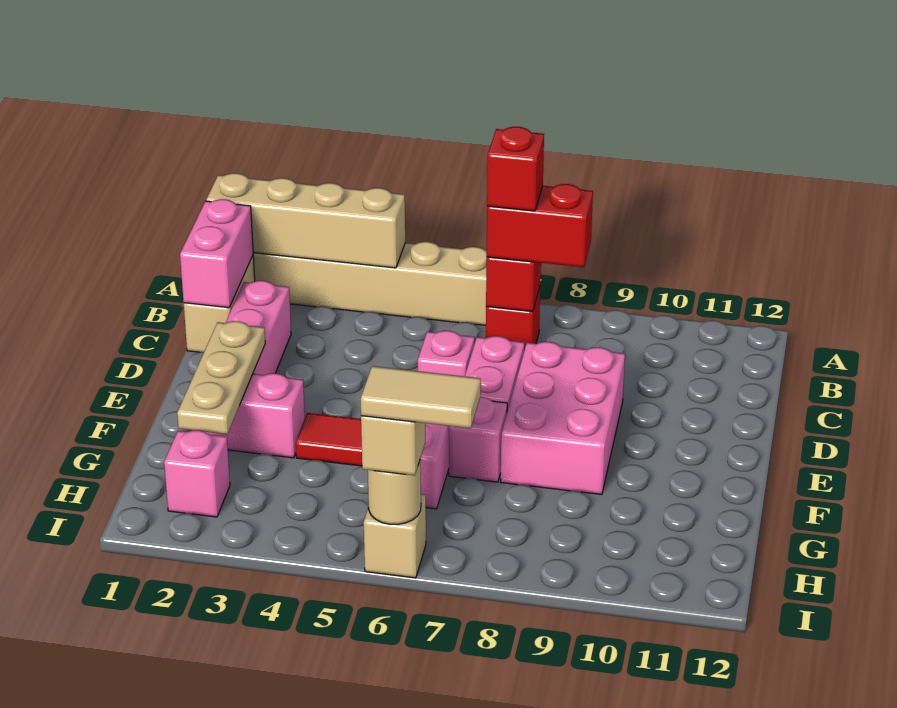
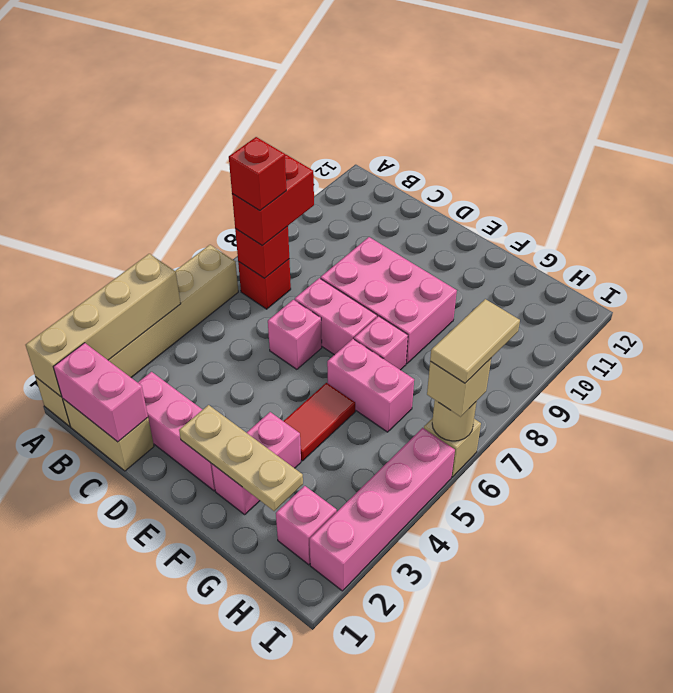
none -> pink brick I2:I5 level 1

